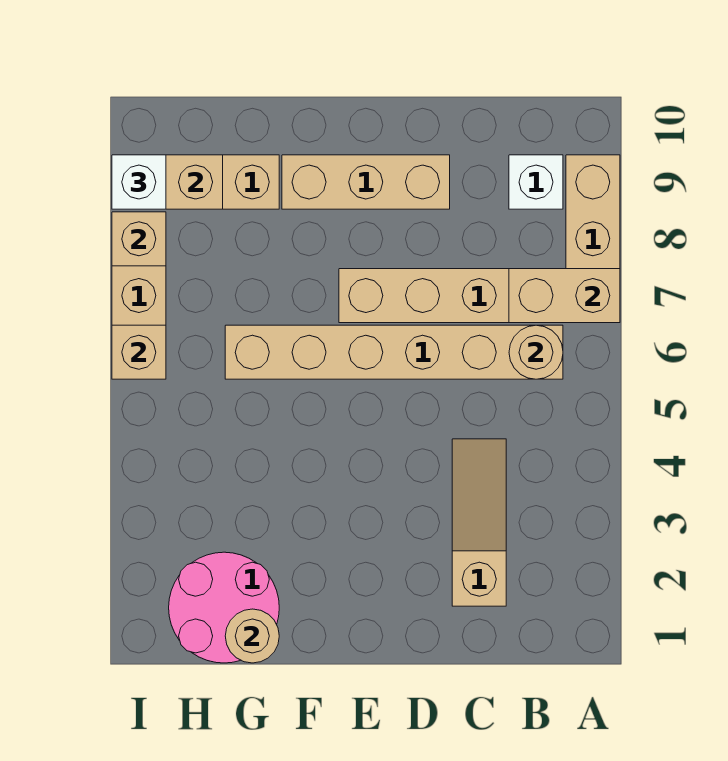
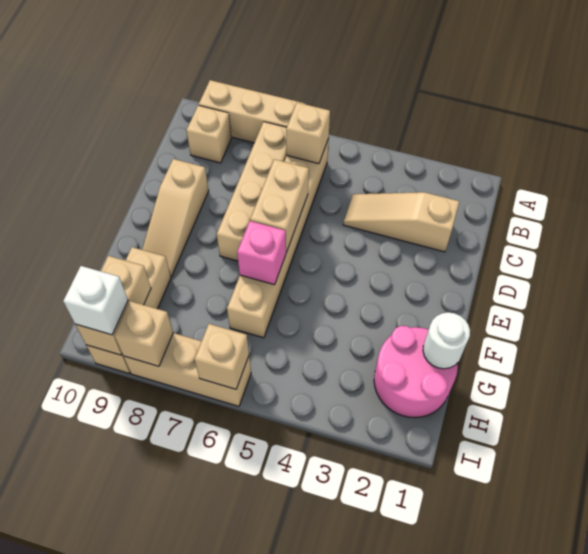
tan brick A7:B7 level 2 -> tan brick D6:E6 level 2
tan round brick B6 level 2 -> tan brick B6 level 2
white brick B9 level 1 -> tan brick B9 level 1
tan brick D9:F9 level 1 -> tan slope D9:F9 level 1 top D
none -> pink brick F6 level 2
tan round brick G1 level 2 -> white round brick G1 level 2

